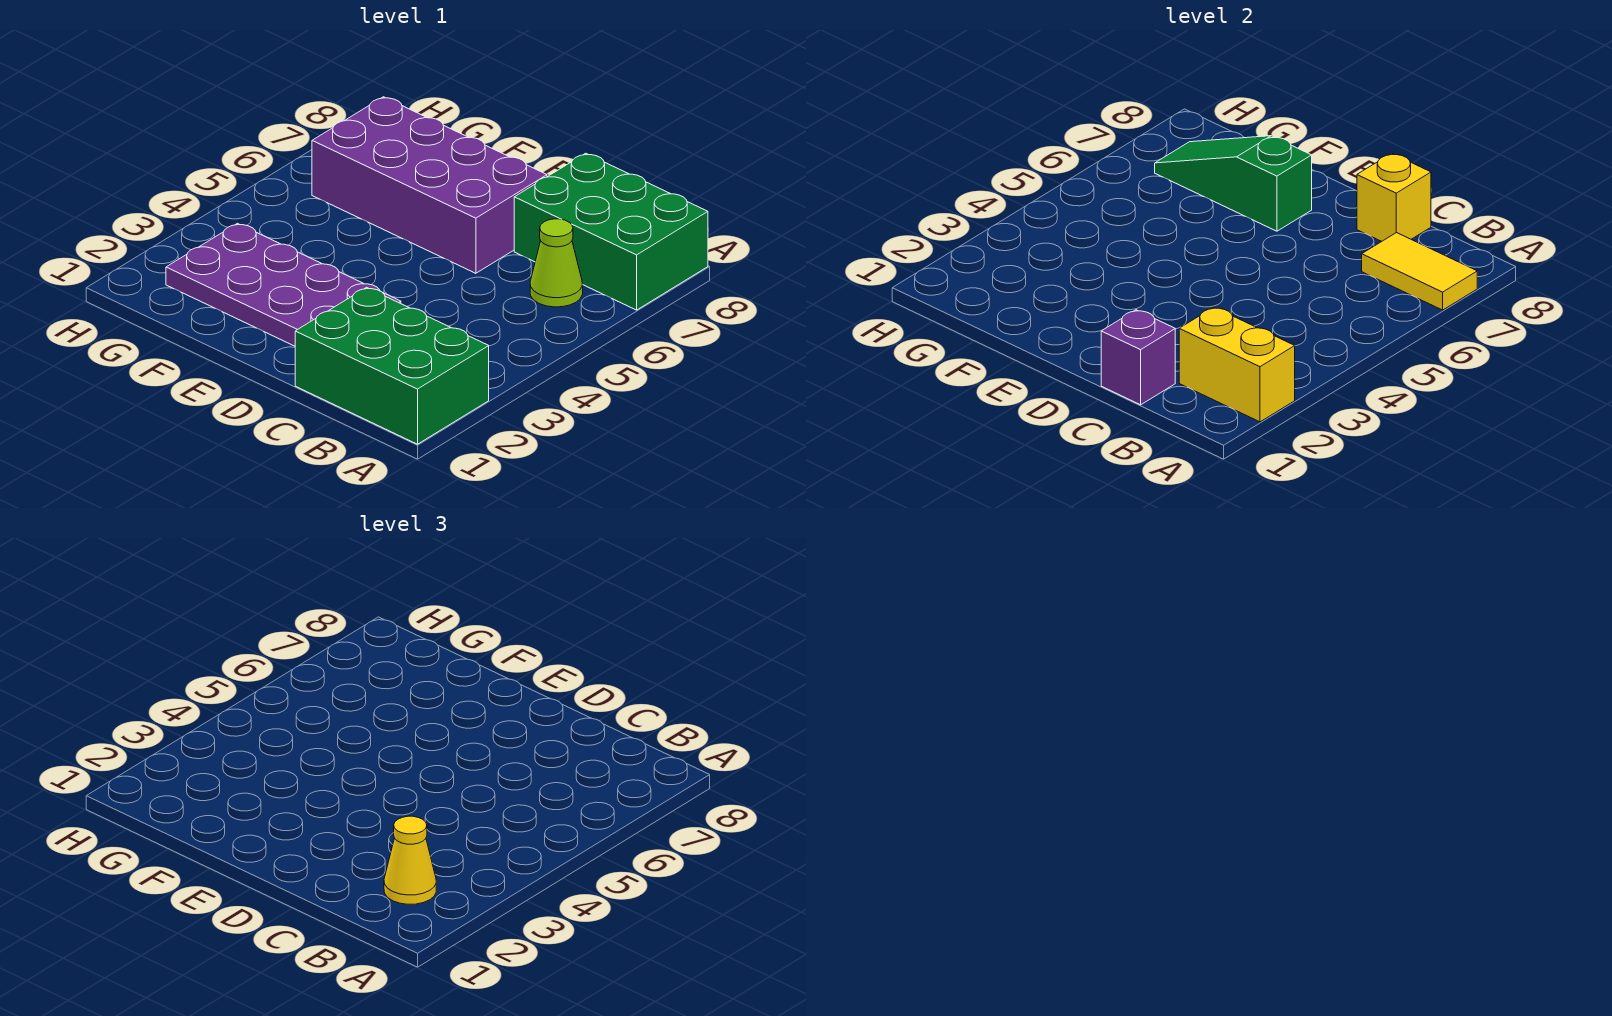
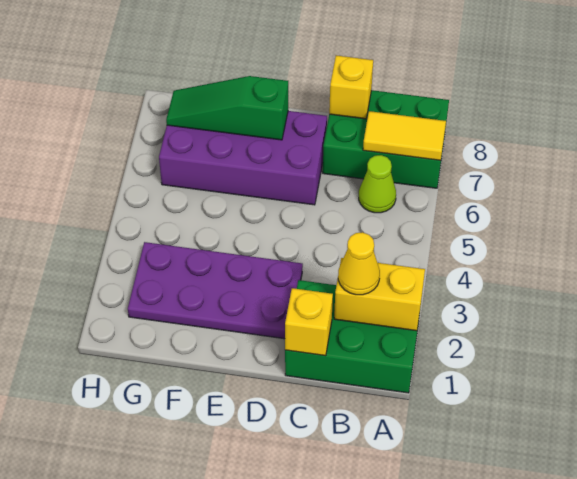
purple brick C1 level 2 -> yellow brick C1 level 2

